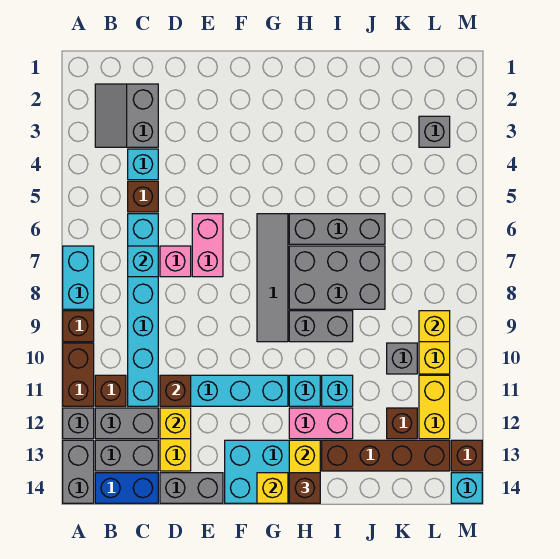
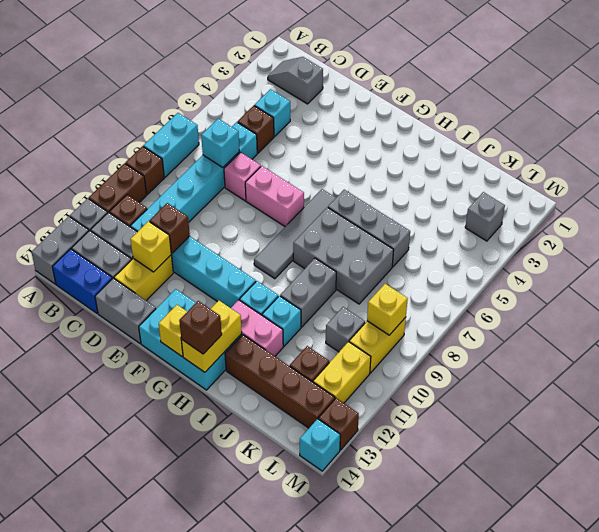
grey slope B2:C3 level 1 top C -> grey slope B2:C2 level 1 top C
pink brick E6:E7 level 1 -> pink brick E7:F7 level 1
grey brick H9:I9 level 1 -> grey brick I9:I10 level 1

